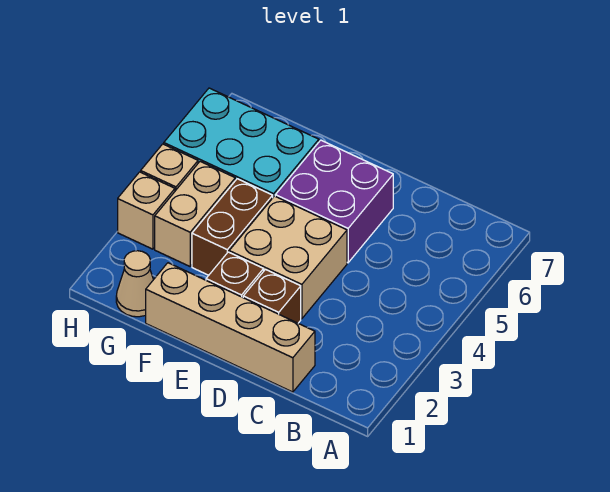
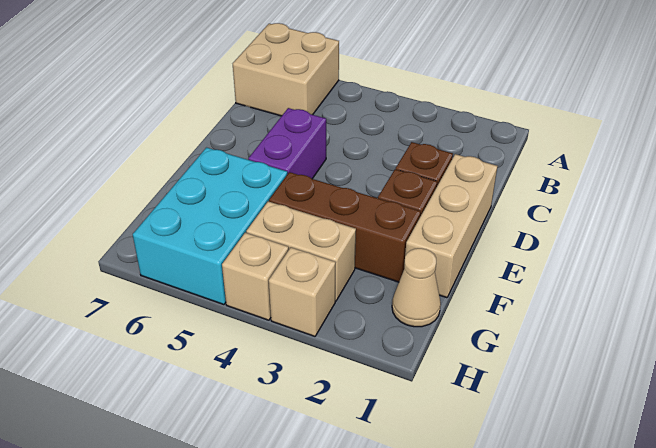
tan brick C1:F1 level 1 -> tan brick D1:F1 level 1
tan brick D3:E4 level 1 -> tan brick A6:B7 level 1
purple brick D5:E6 level 1 -> purple brick D5:E5 level 1
brown brick F3:F4 level 1 -> brown brick F2:F4 level 1

